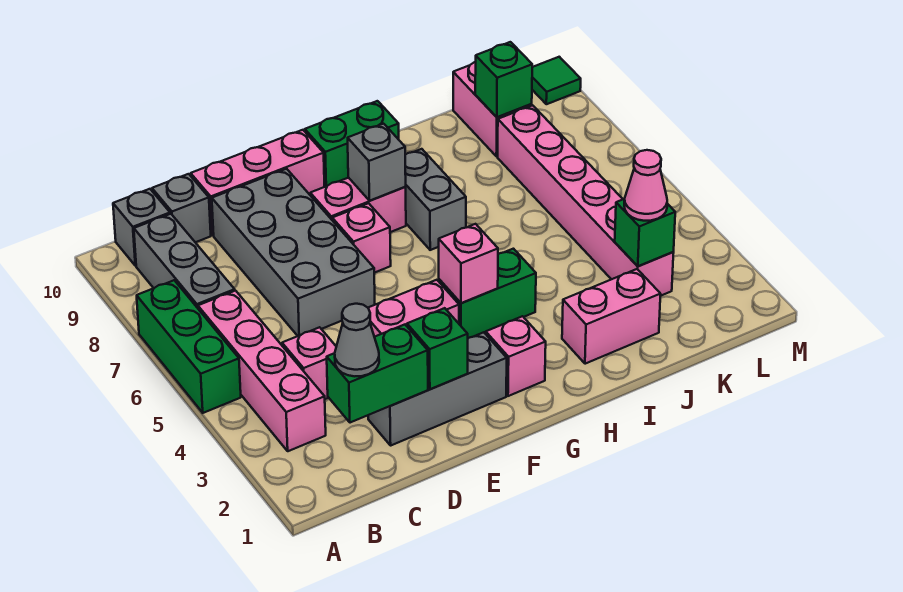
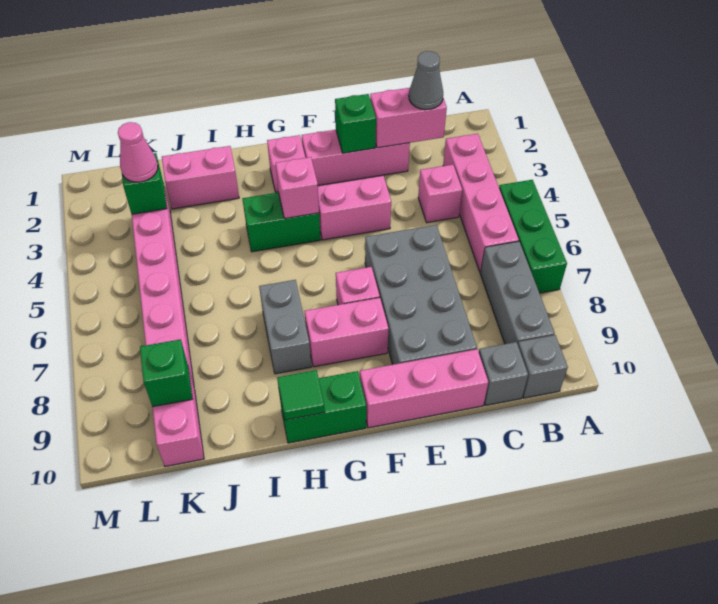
green brick C2:D2 level 2 -> pink brick C2:D2 level 2
grey brick D2:F2 level 1 -> pink brick D2:F2 level 1
grey brick G8 level 2 -> none
green tile M10 level 1 -> green tile H10 level 2

